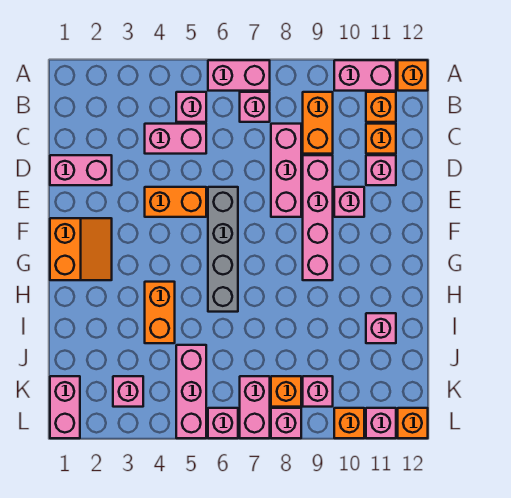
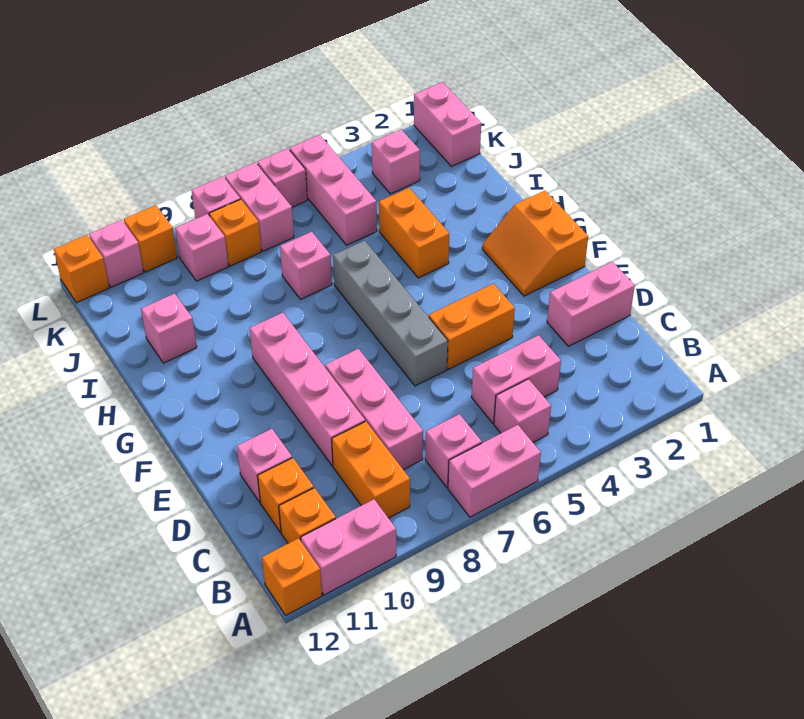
pink brick E10 level 1 -> pink brick I7 level 1

